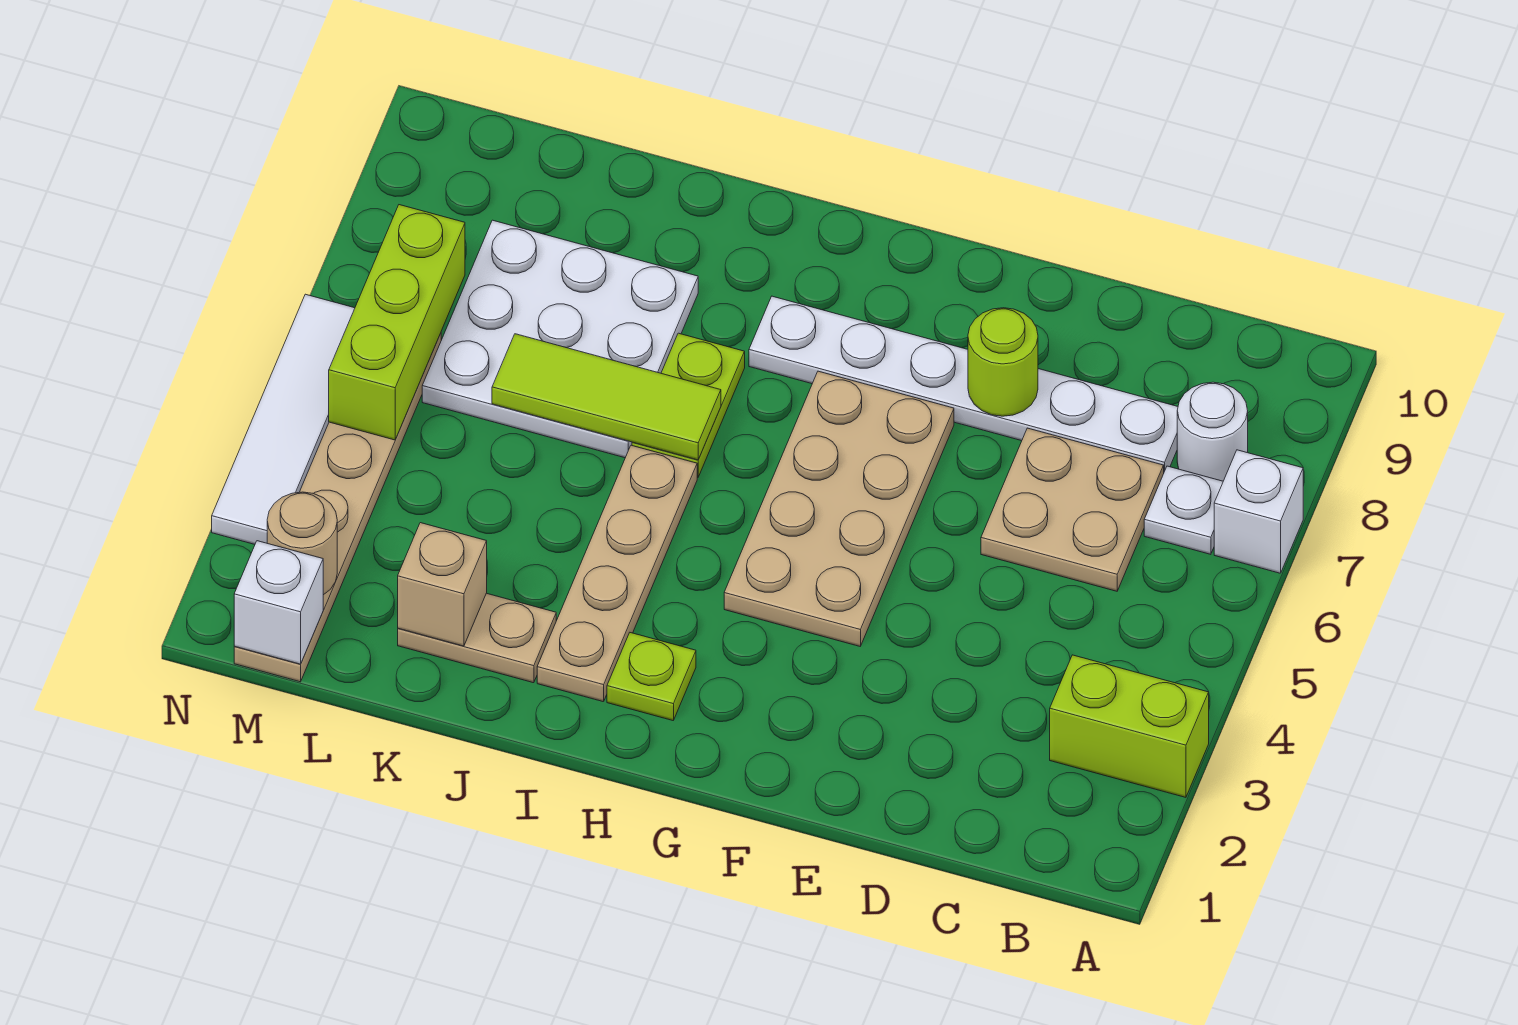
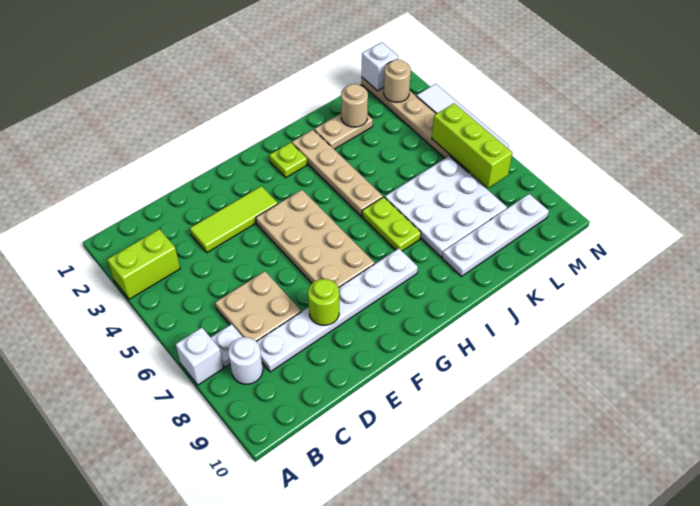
lime tile I6:K6 level 2 -> lime tile D3:F3 level 1
none -> white plate J9:M9 level 1
tan brick K2 level 2 -> tan round brick K2 level 2

